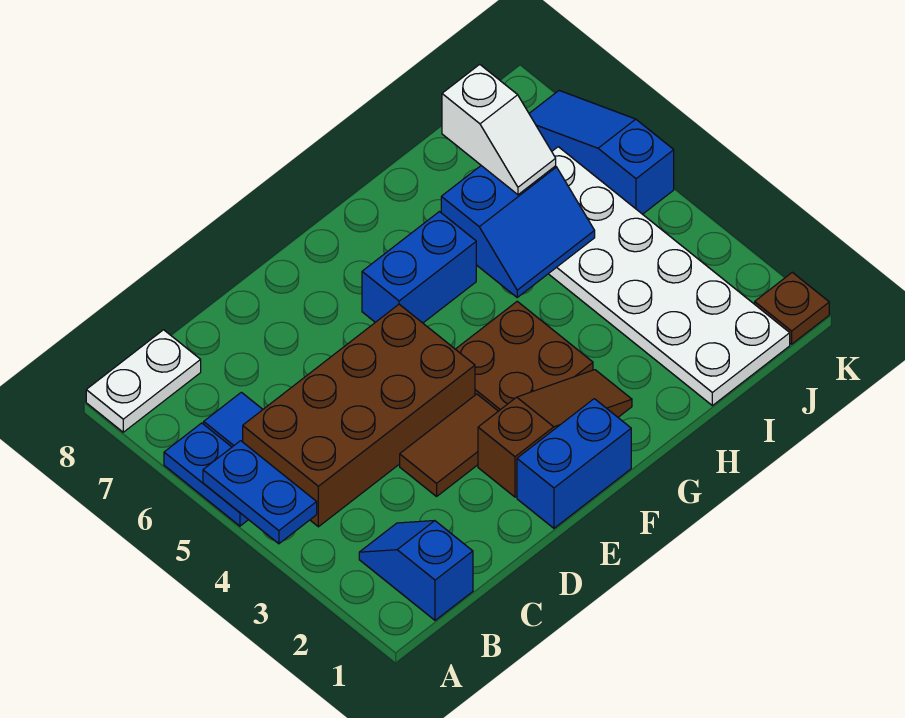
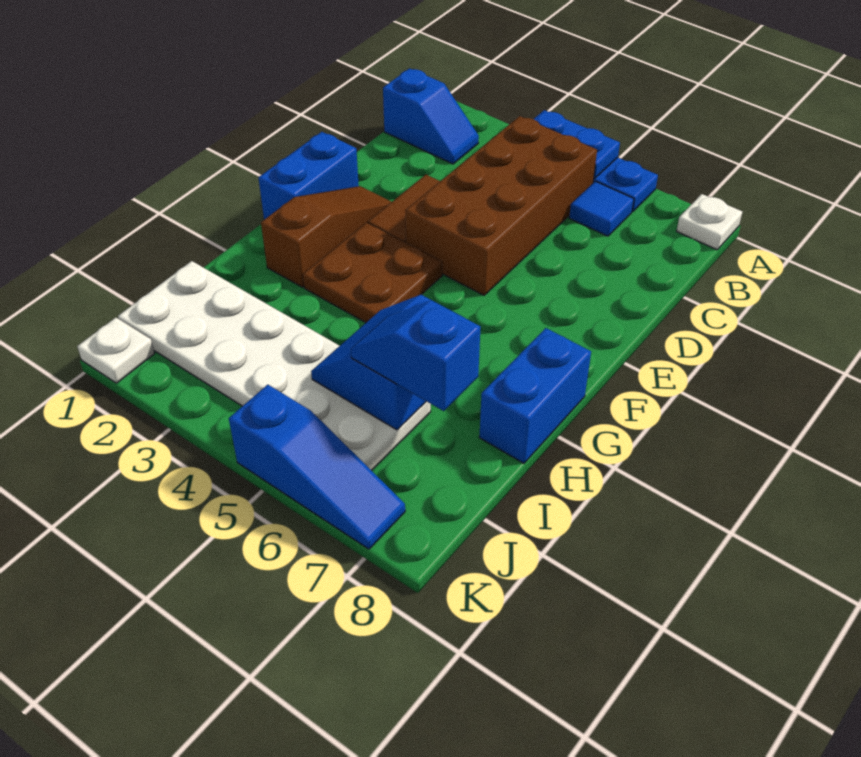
white plate A8:B8 level 1 -> white plate A8 level 1
brown slope E2:G2 level 1 top E -> brown slope E2:G2 level 1 top G
blue brick F6:G6 level 1 -> blue brick G8:H8 level 1
white slope I6:I7 level 3 top 7 -> blue slope I6:I7 level 3 top 7
brown plate K1 level 1 -> white plate K1 level 1

